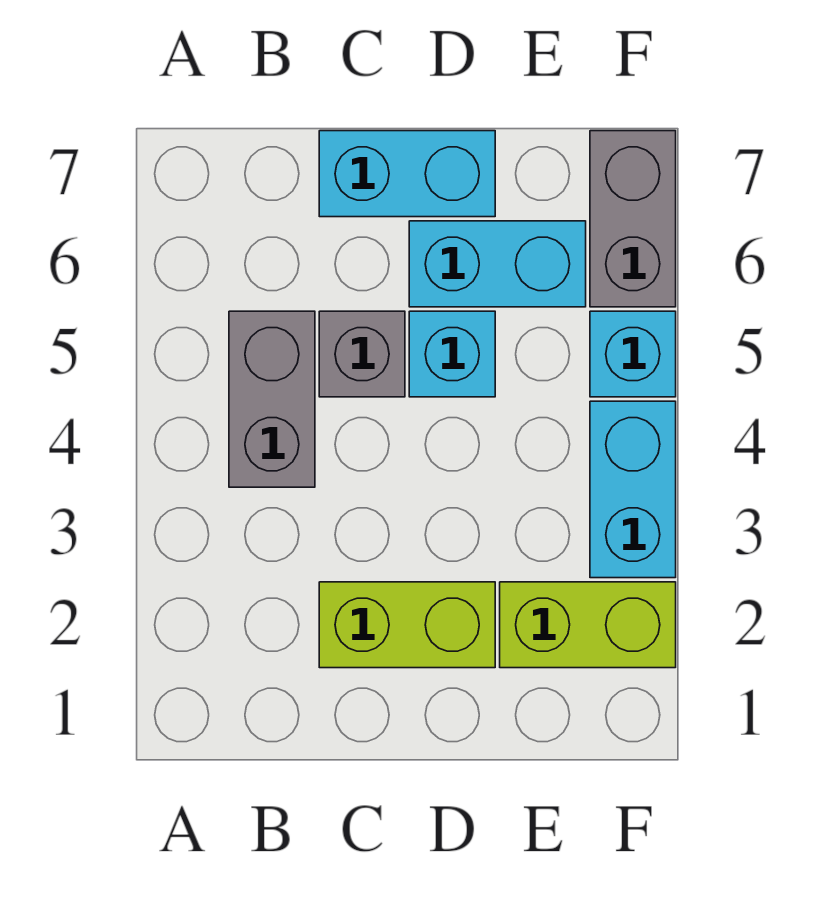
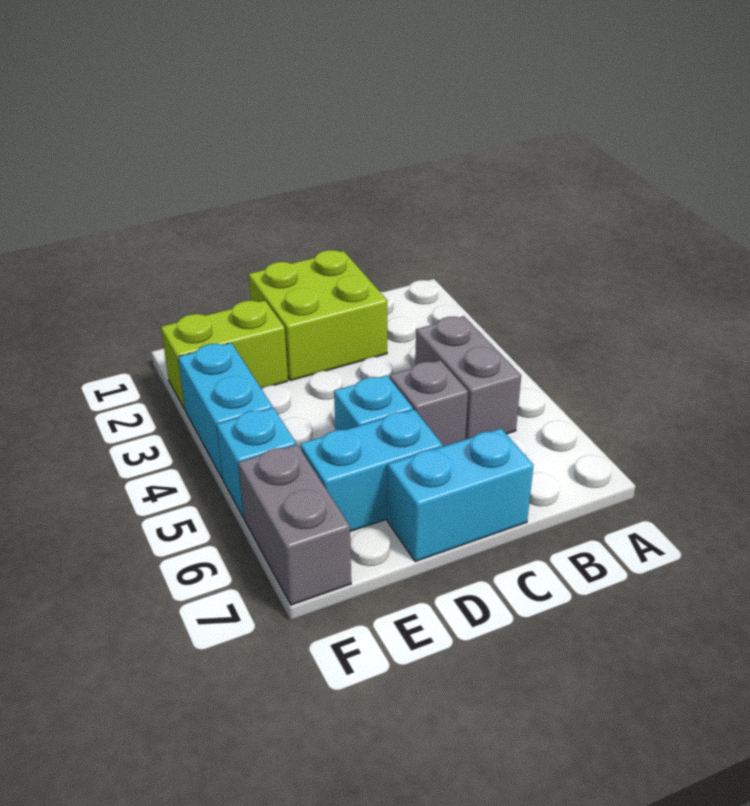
lime brick C2:D2 level 1 -> lime brick C1:D2 level 1

